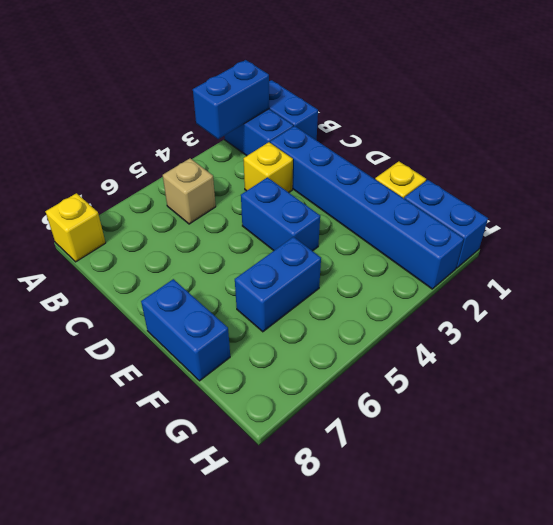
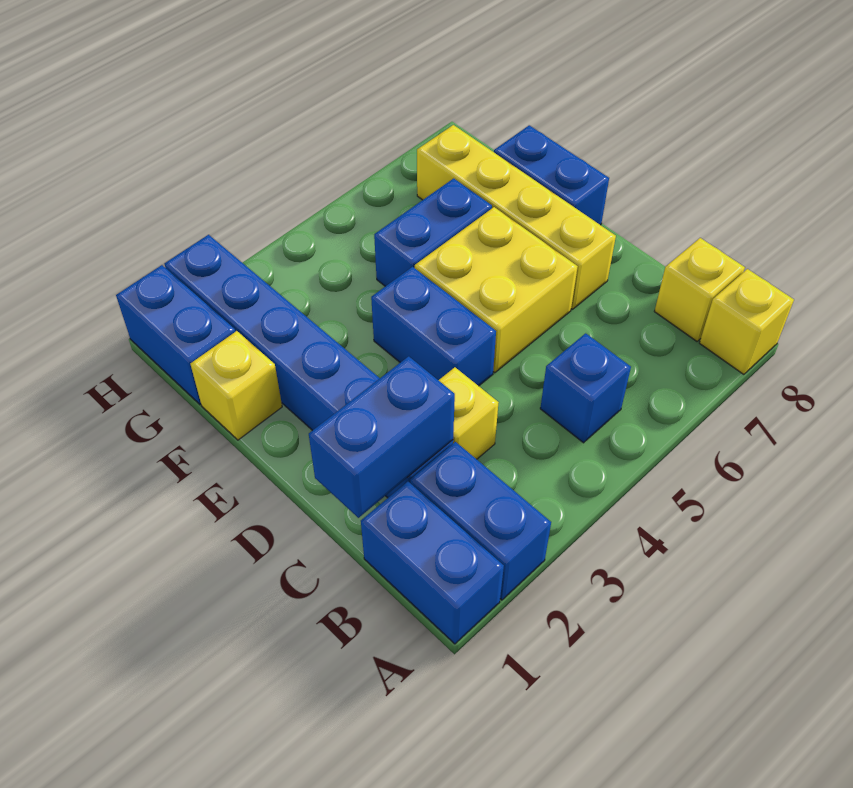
blue brick A2:A3 level 2 -> blue brick C1:C2 level 2
tan brick B5 level 1 -> blue brick B5 level 1
none -> yellow brick B8 level 1
none -> yellow brick D5:E6 level 1
none -> yellow brick D7:G7 level 1

